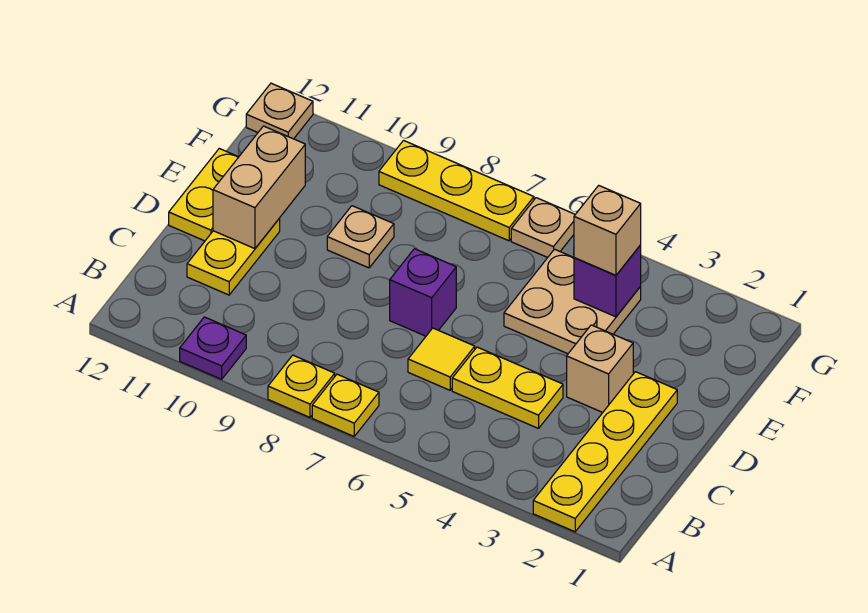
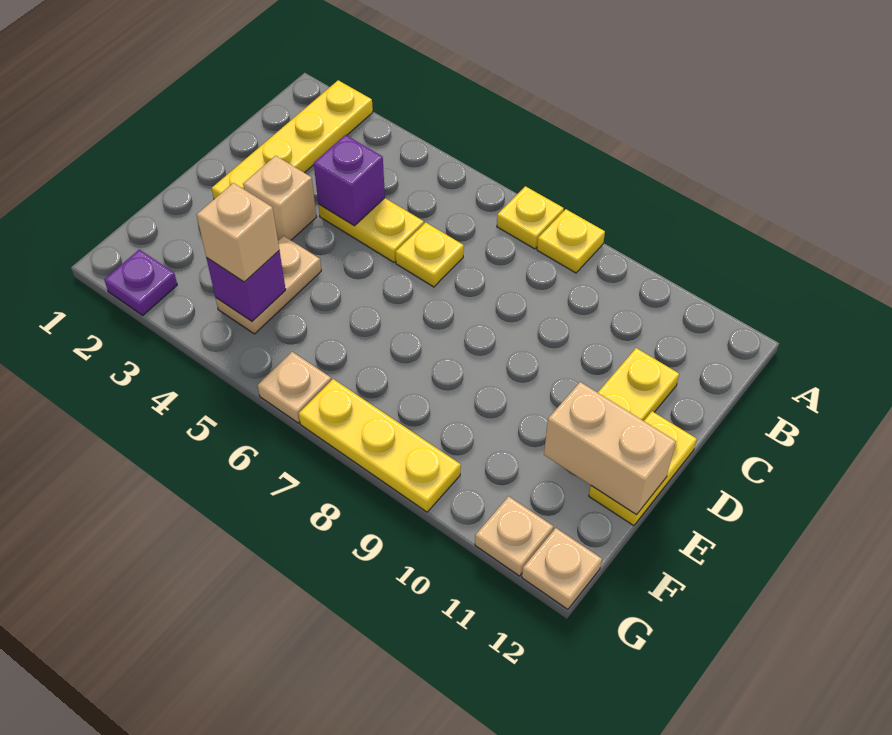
purple plate A10 level 1 -> purple plate G2 level 1
yellow tile C6 level 1 -> yellow plate C6 level 1
purple brick D7 level 1 -> purple brick C4 level 2
tan brick D11:E11 level 2 -> tan brick E11:E12 level 2
tan plate E4:F5 level 1 -> tan plate E4:F4 level 1
tan plate E9 level 1 -> tan plate G11 level 1

